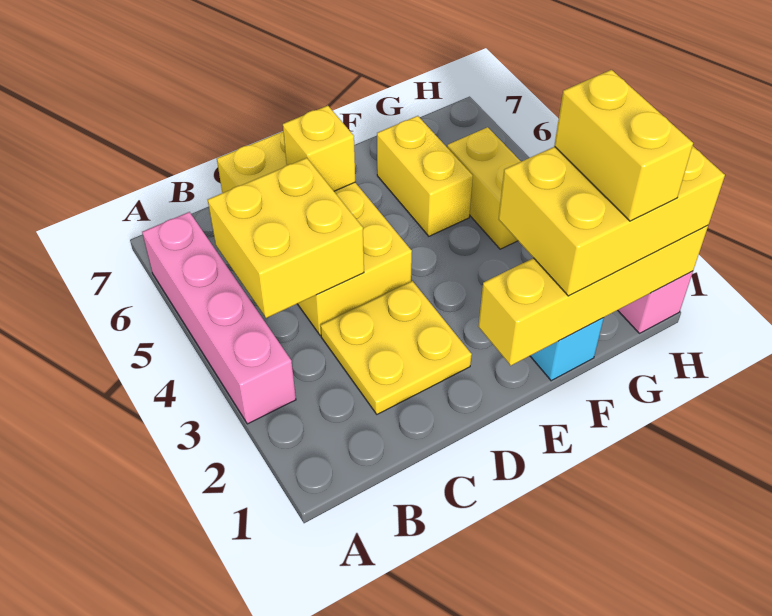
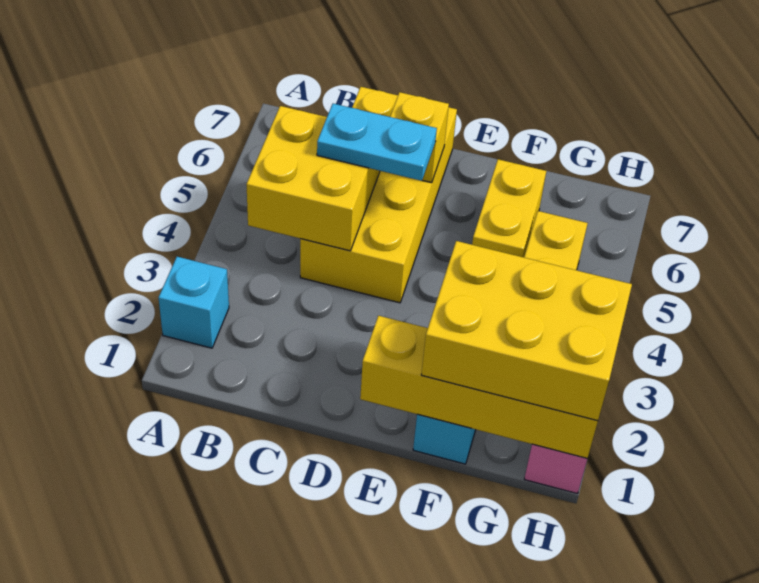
none -> cyan brick A2 level 1
pink brick A3:A6 level 1 -> none
yellow plate C2:D3 level 1 -> none
none -> cyan plate C5:D5 level 3
yellow brick G1:G2 level 4 -> none

